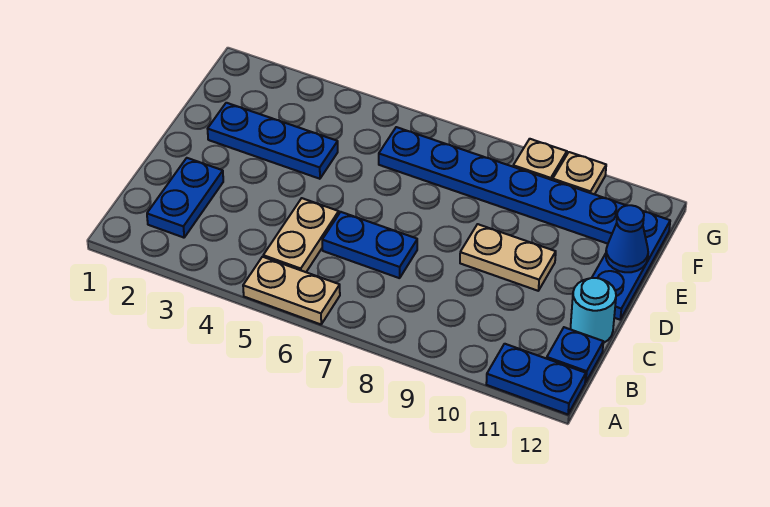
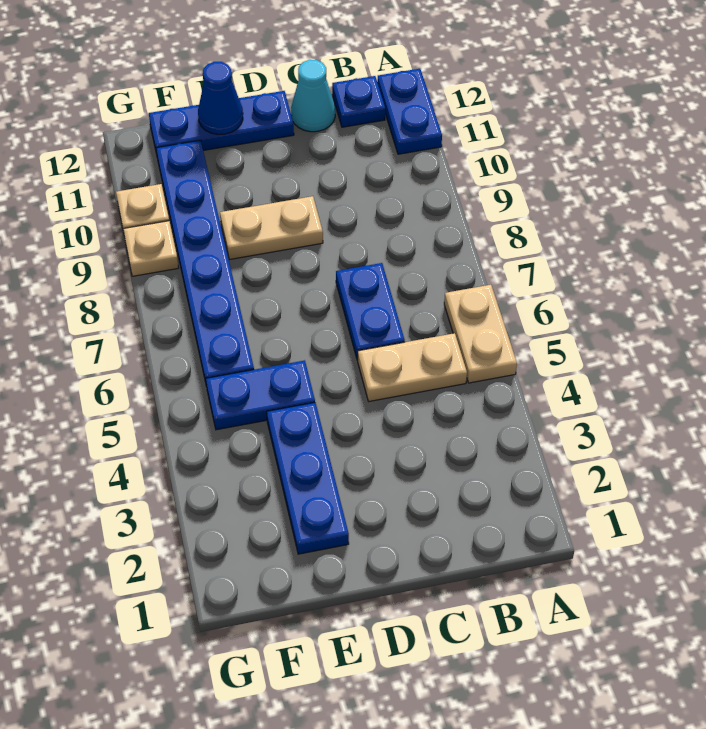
blue plate B2:C2 level 1 -> blue plate E5:F5 level 1
cyan round brick C12 level 1 -> cyan cone C12 level 1
tan plate D9:D10 level 1 -> tan plate D9:E9 level 1

